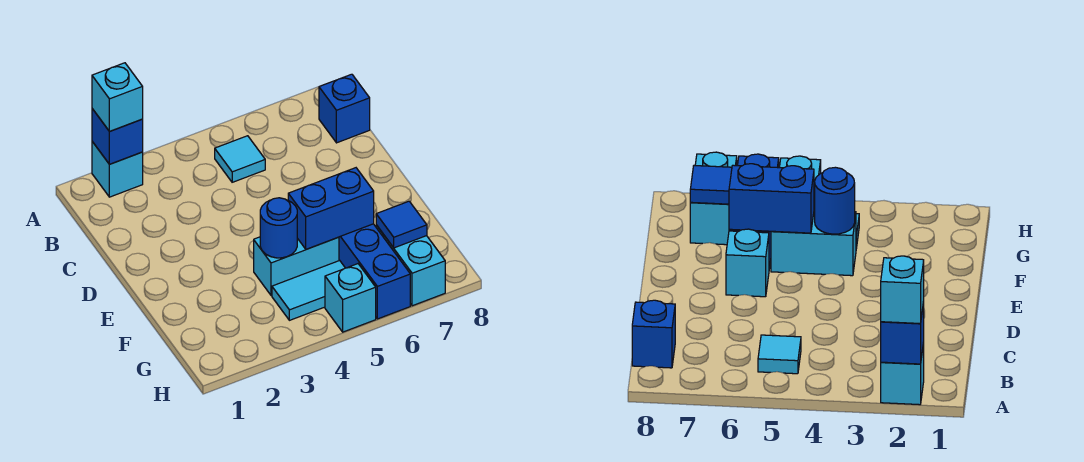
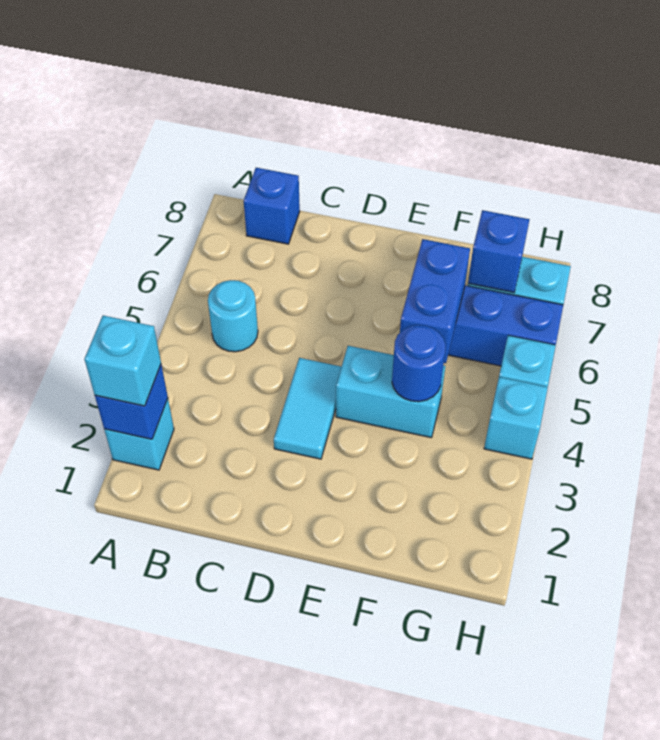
cyan tile B5 level 1 -> cyan round brick B5 level 1
cyan brick E6 level 1 -> cyan brick H4 level 1
cyan brick F4:F5 level 1 -> cyan brick E4:F4 level 1
cyan tile G4:G5 level 1 -> cyan tile D3:D4 level 1
blue tile G7 level 2 -> blue brick G7 level 2

